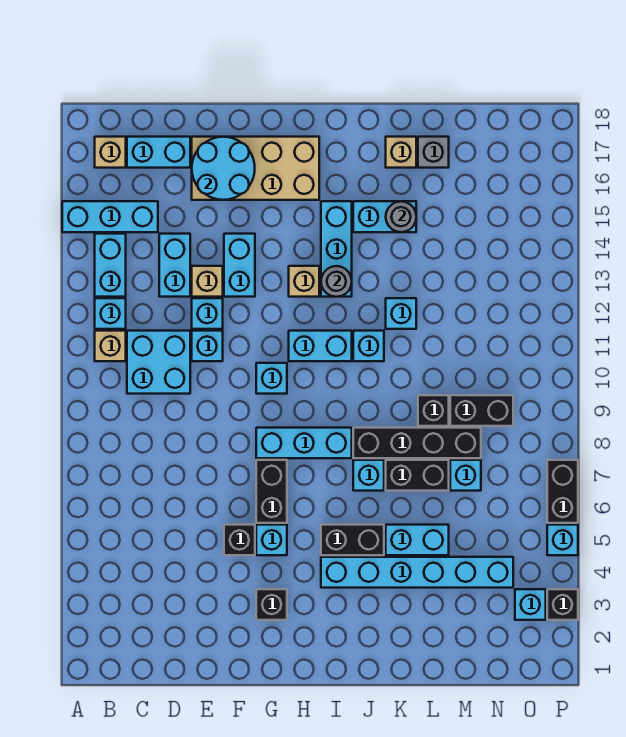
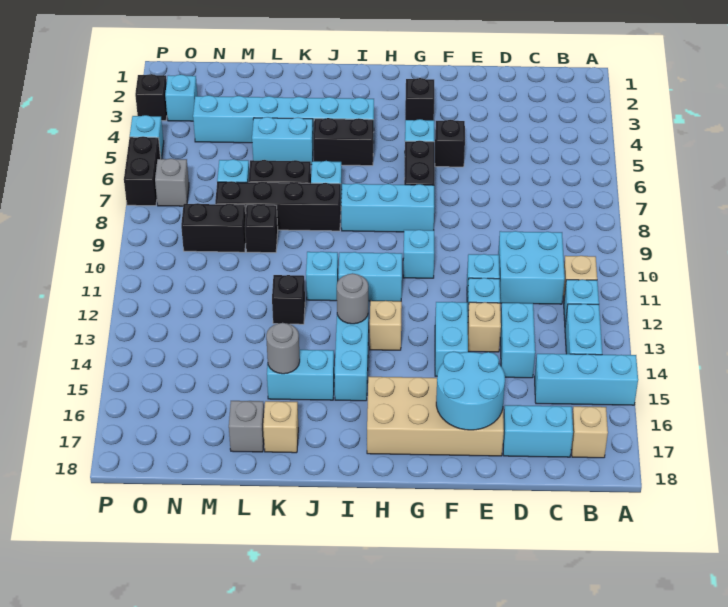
cyan brick K12 level 1 -> black brick K12 level 1
none -> grey brick O7 level 1

